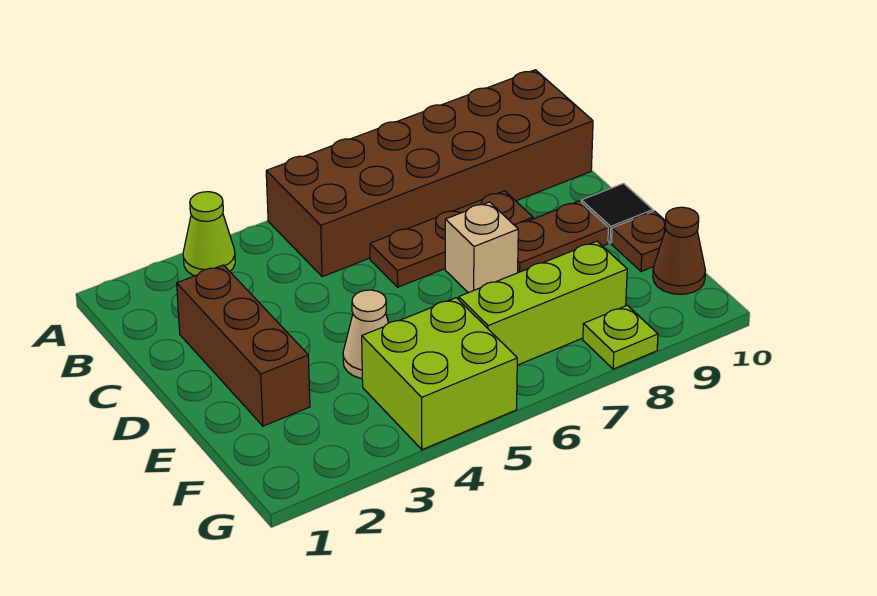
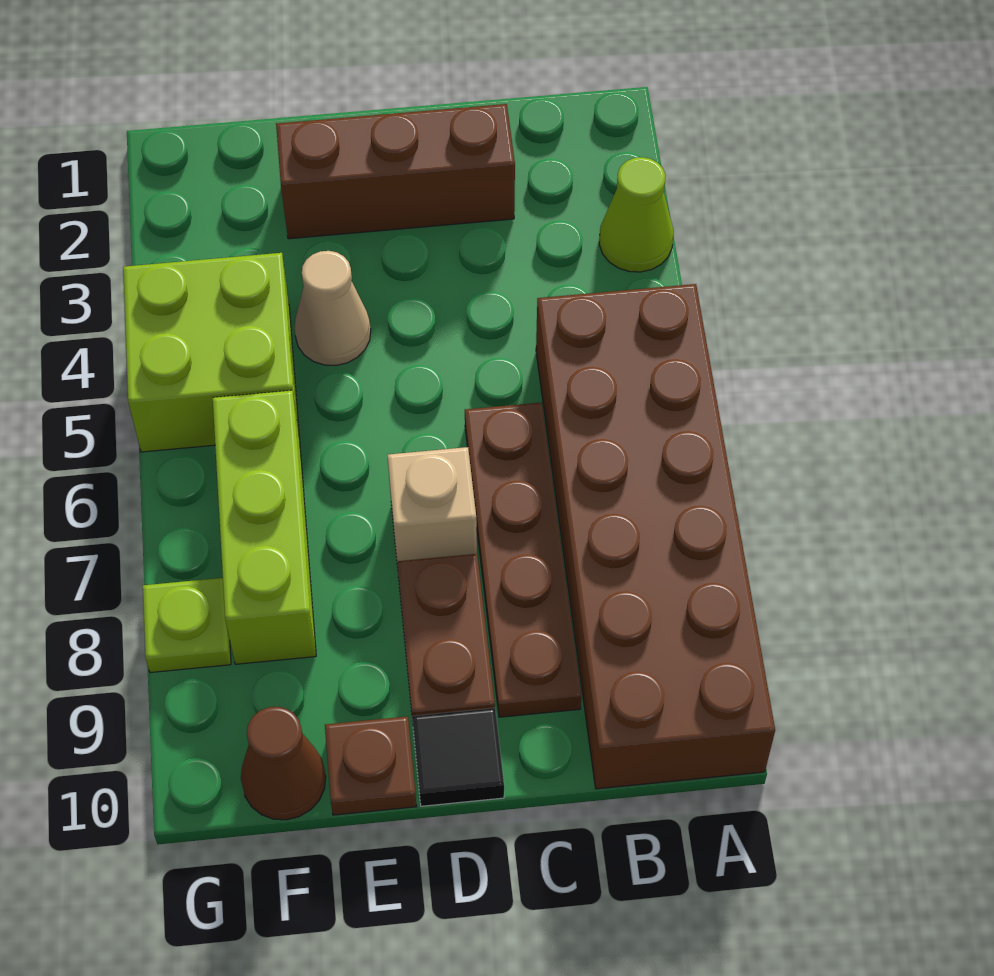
brown plate C6:C8 level 1 -> brown plate C6:C9 level 1

